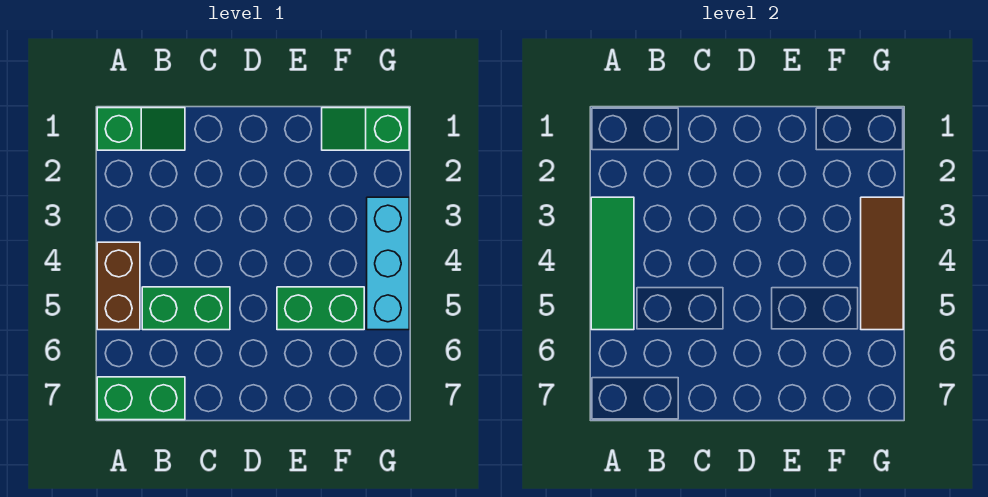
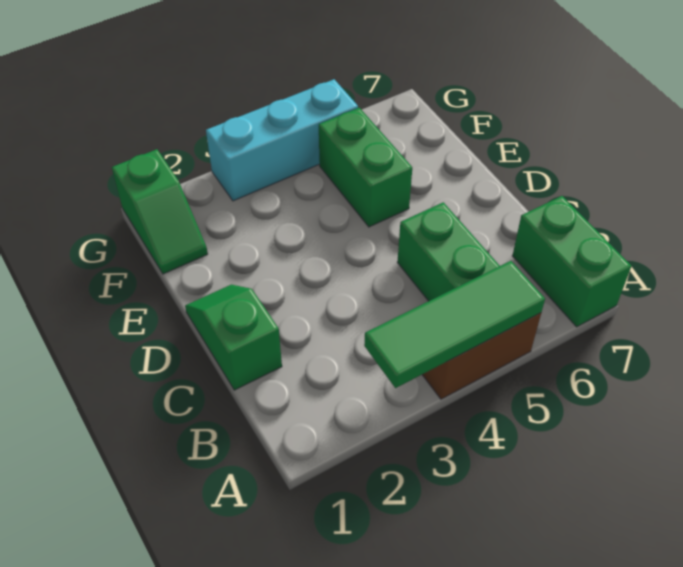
green slope A1:B1 level 1 top A -> green slope C1:D1 level 1 top C
brown tile G3:G5 level 2 -> none

